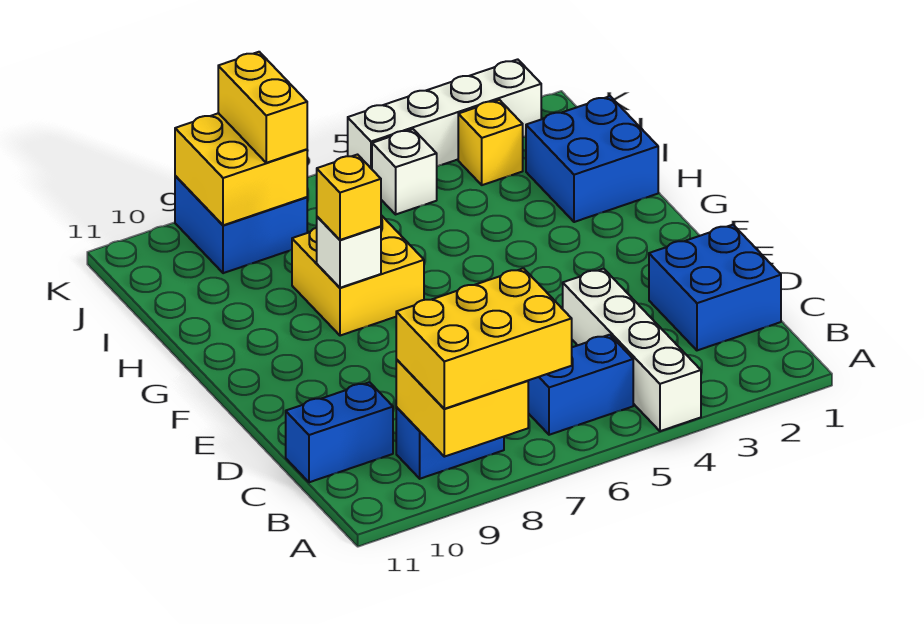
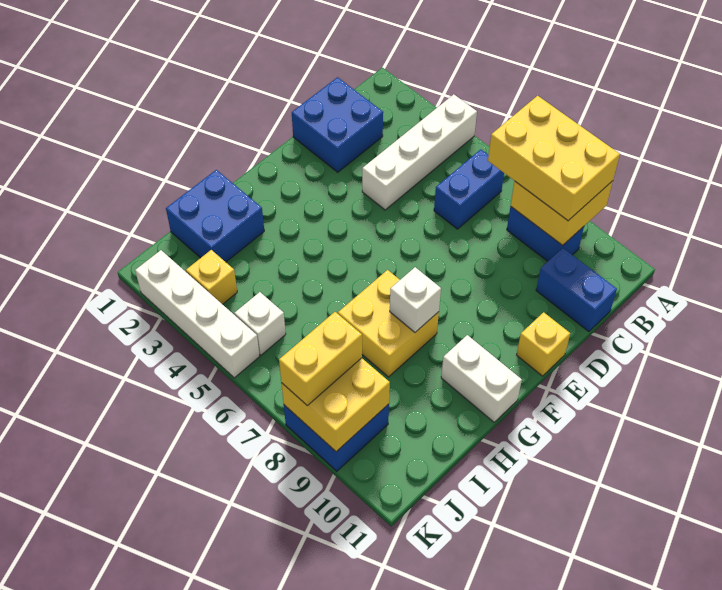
blue brick B5:B6 level 1 -> blue brick B6:C6 level 1
yellow brick G8 level 3 -> yellow brick E11 level 1
none -> white brick G10:G11 level 1

